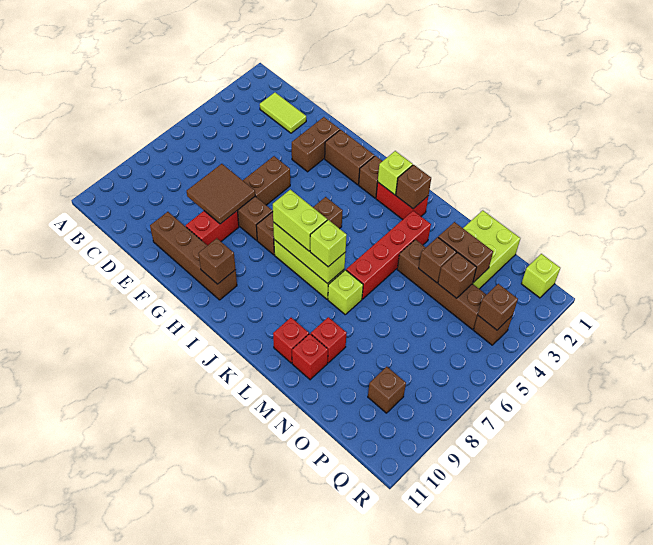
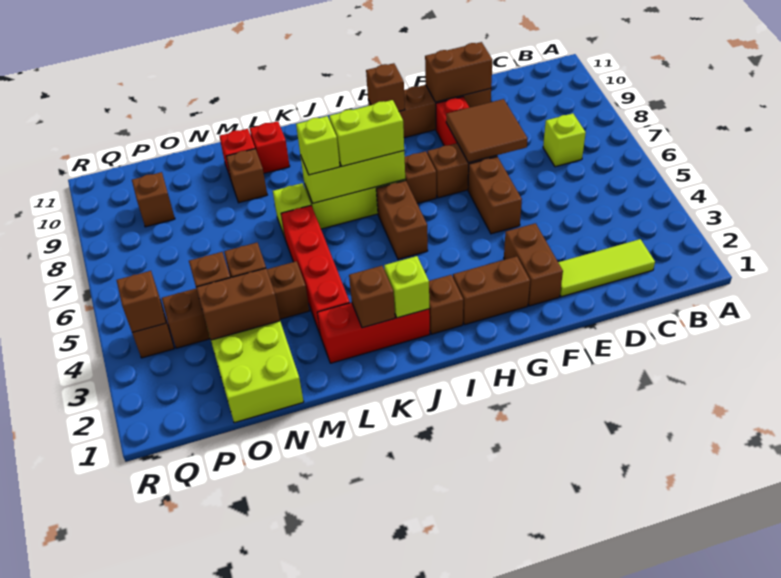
lime tile C2:D2 level 1 -> lime tile C2:E2 level 1
none -> brown brick E10:F10 level 2
red brick J2:K2 level 1 -> red brick J2:L2 level 1
red brick M9 level 1 -> brown brick M9 level 1
lime brick Q1 level 1 -> lime brick C7 level 1

